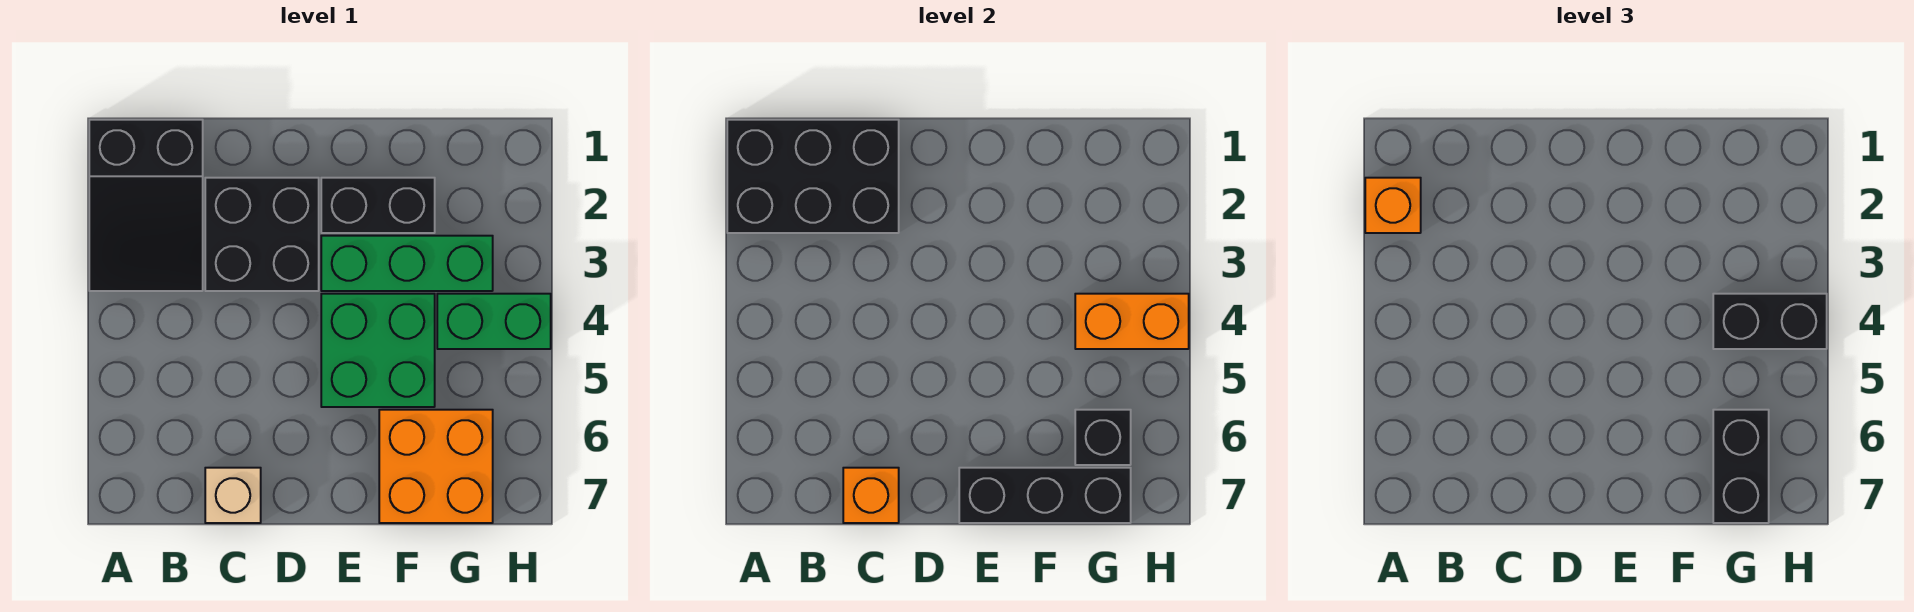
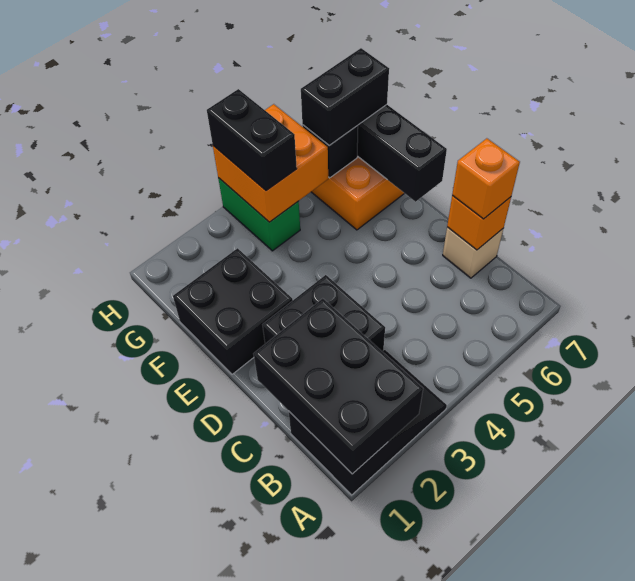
orange brick A2 level 3 -> orange brick C7 level 3
black brick E2:F2 level 1 -> black brick E1:F2 level 1
green brick E3:G3 level 1 -> none
green brick E4:F5 level 1 -> none
orange brick G4:H4 level 2 -> orange brick G4:H5 level 2

